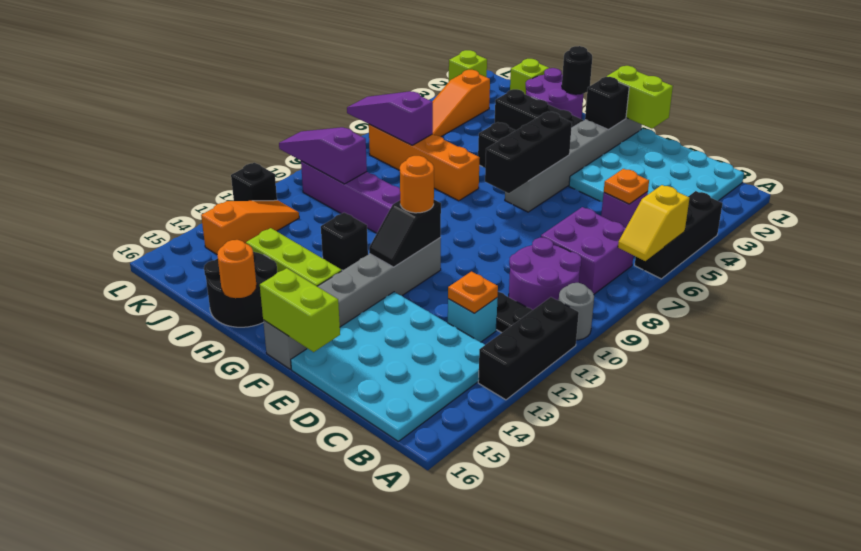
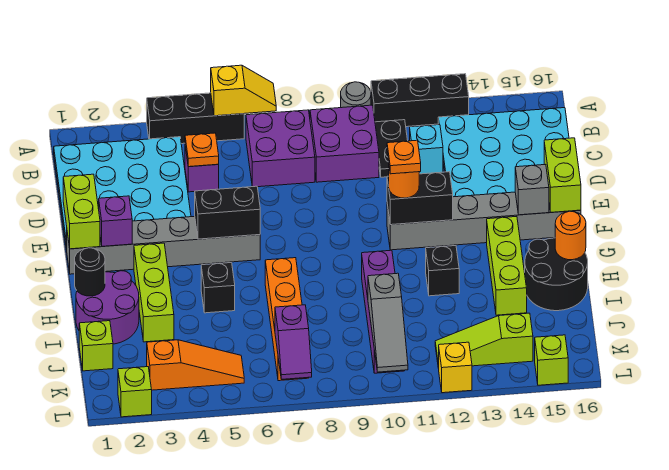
purple round brick B9:C10 level 1 -> purple brick B9:C10 level 1
orange plate C12 level 2 -> orange plate F11 level 4
black brick F2 level 2 -> purple brick F2 level 2
black brick F5:F7 level 2 -> black brick F5:F6 level 2
black slope F11:F12 level 2 top 11 -> black brick F11:F12 level 2
none -> grey brick F15 level 2
black brick G3:I3 level 1 -> lime brick G3:I3 level 1
purple slope J7:L7 level 2 top J -> purple slope K7:L7 level 2 top K
purple slope J10:L10 level 2 top J -> grey slope J10:L10 level 2 top J
orange slope K12:K14 level 1 top 14 -> lime slope K12:K14 level 1 top 14
black brick L12 level 1 -> yellow brick L12 level 1
none -> lime brick L15 level 1

